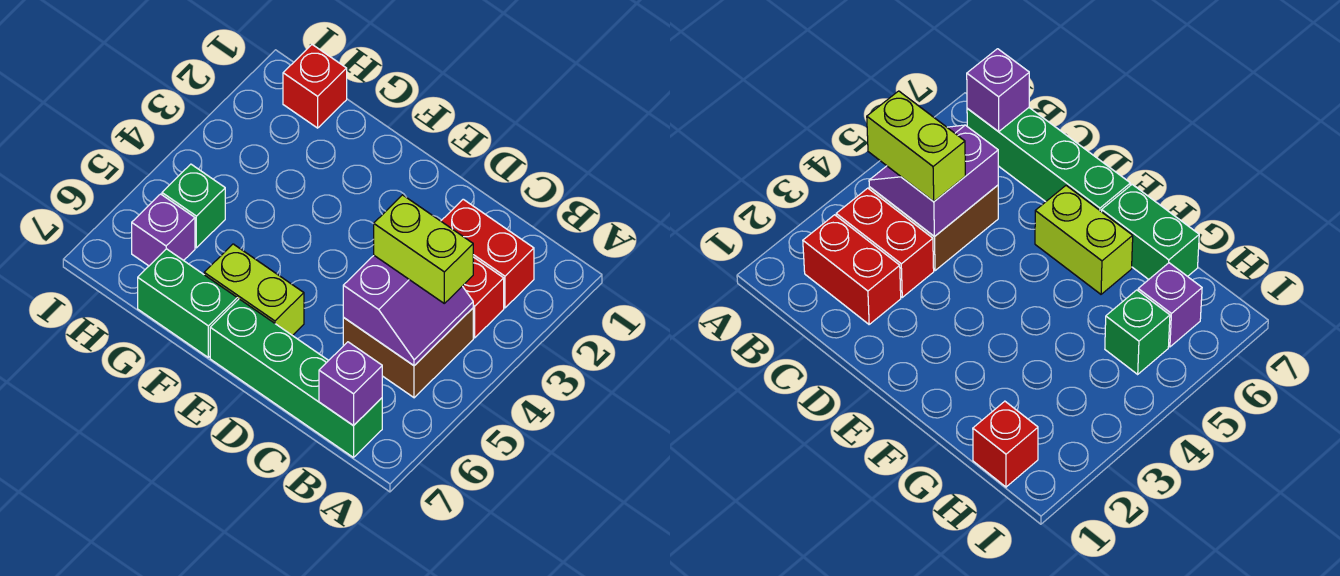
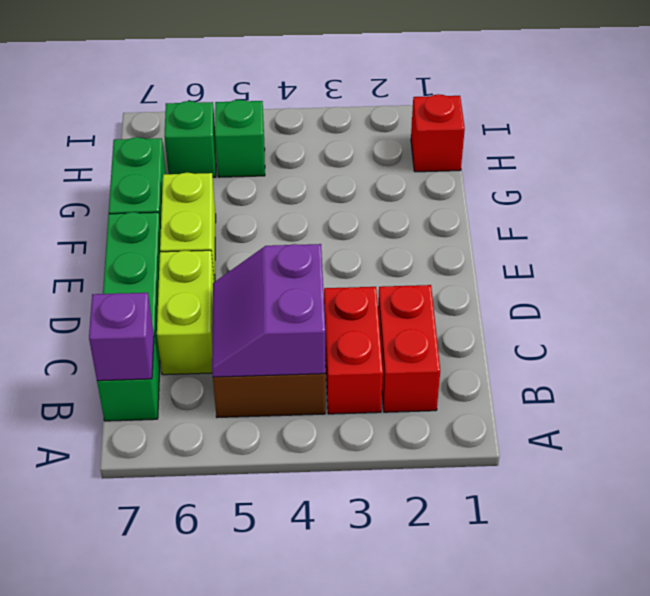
purple slope B4:C5 level 2 top C -> purple slope B4:C5 level 2 top 4
lime brick B4:C4 level 3 -> lime brick C6:D6 level 1
purple brick H6 level 1 -> green brick H6 level 1

